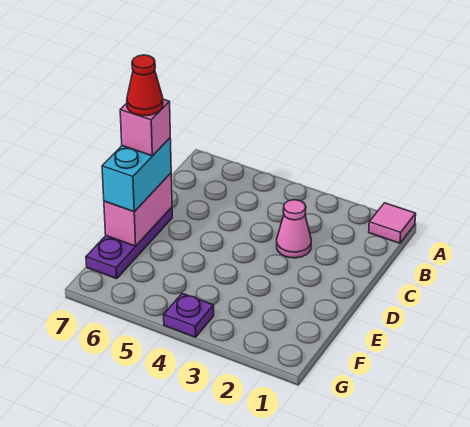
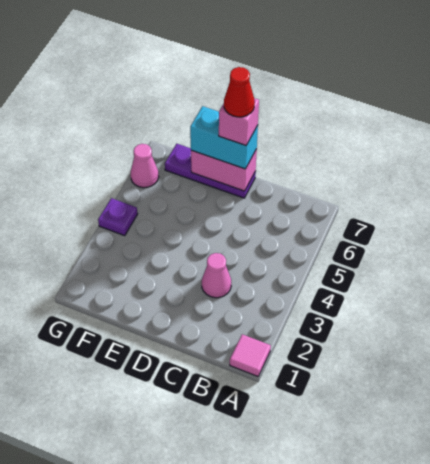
none -> pink cone G6 level 1

